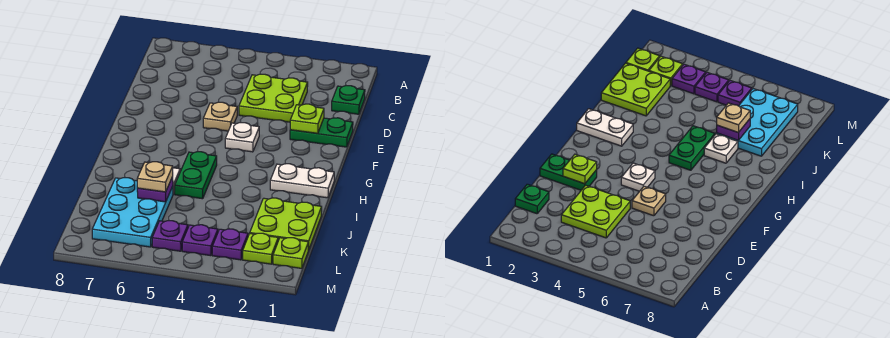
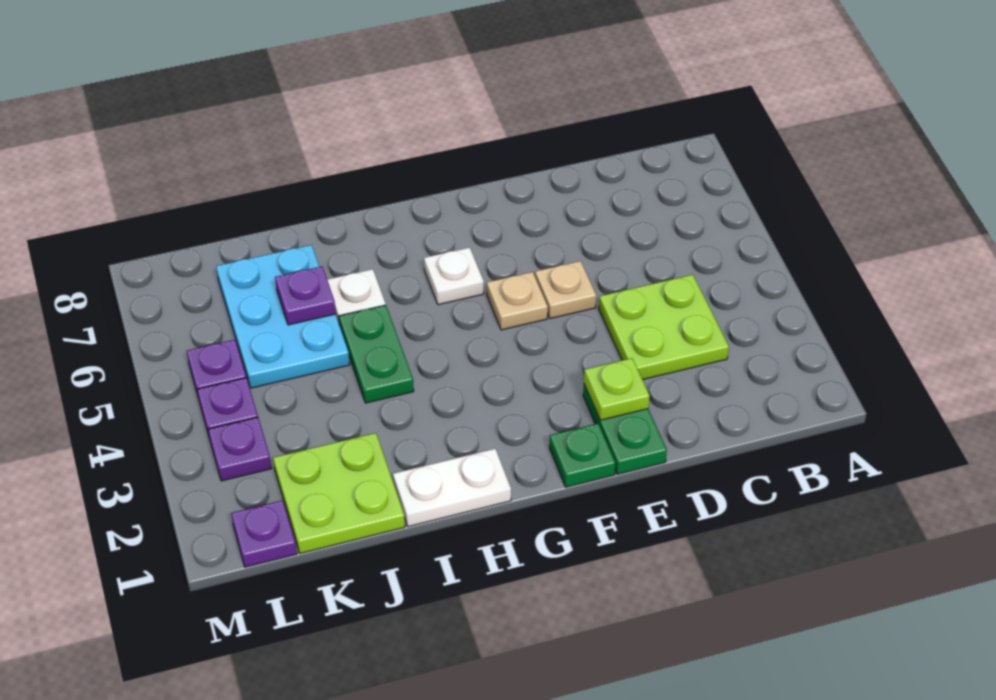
green plate C1 level 1 -> green plate F1 level 1
white plate F4 level 1 -> white plate G6 level 1
white plate H1:H2 level 1 -> white plate H1:I1 level 1
green plate H5:I5 level 1 -> green plate I4:I5 level 1
cyan plate J6:L7 level 1 -> cyan plate J5:K7 level 1
tan plate J6 level 3 -> tan plate F5 level 1
lime plate L1 level 1 -> purple plate L1 level 1
lime plate L2 level 1 -> none

